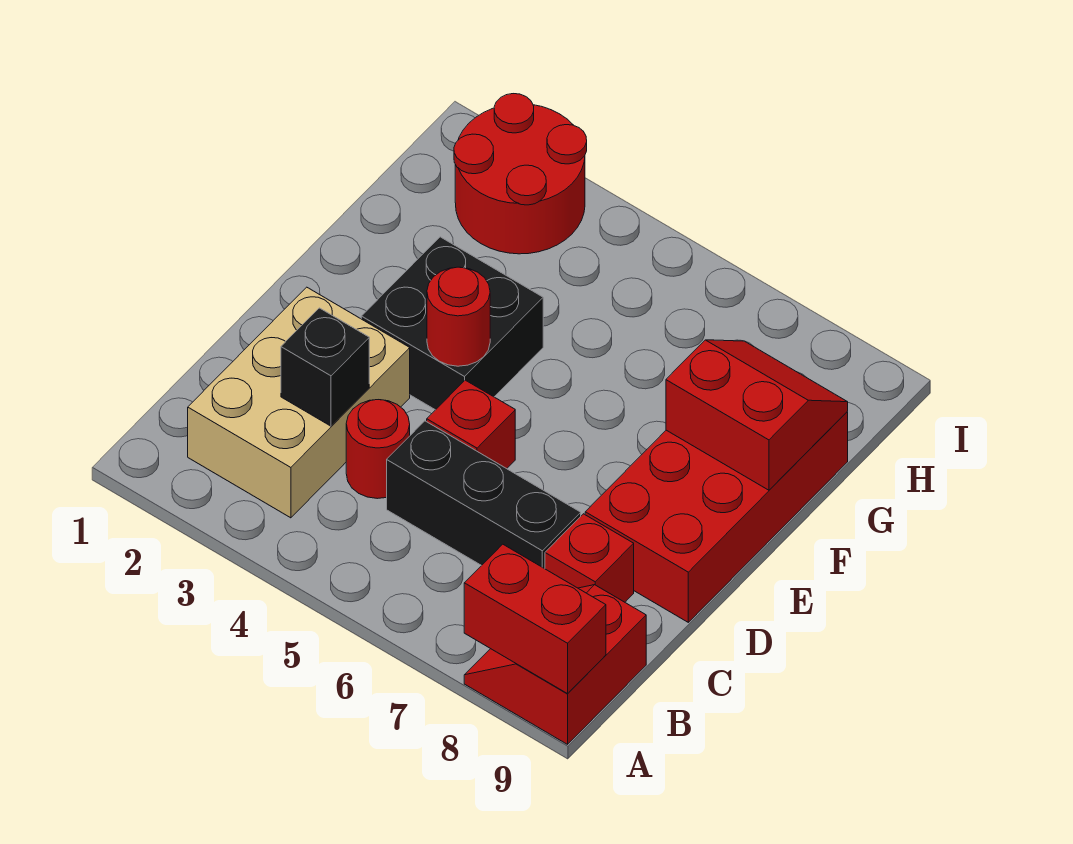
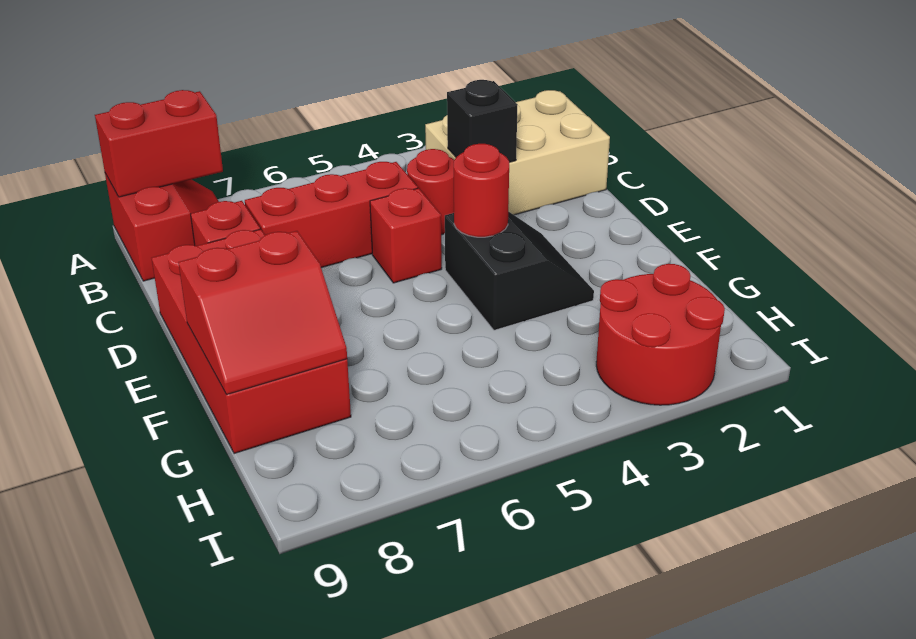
tan brick B2:D3 level 1 -> tan brick B1:C3 level 1
black brick C5:C7 level 1 -> red brick C5:C7 level 1
black brick E3:F4 level 1 -> black slope E3:F4 level 1 top 4

